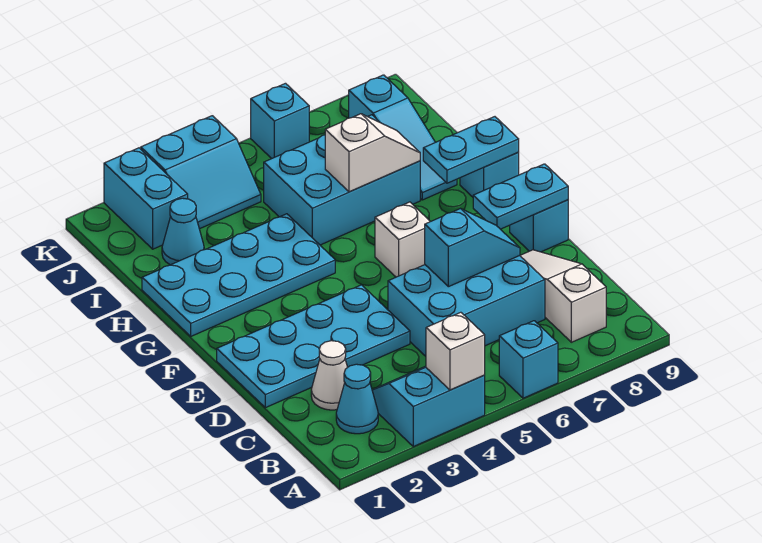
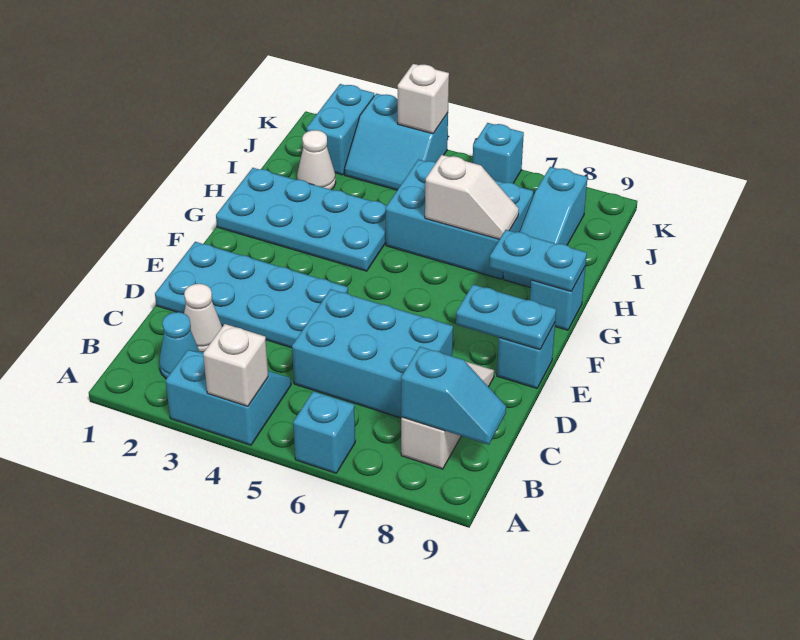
cyan slope D6:D7 level 2 top 6 -> cyan slope B8:B9 level 2 top 8
white brick F6 level 1 -> white brick K4 level 2
cyan cone I2 level 1 -> white cone I2 level 1

